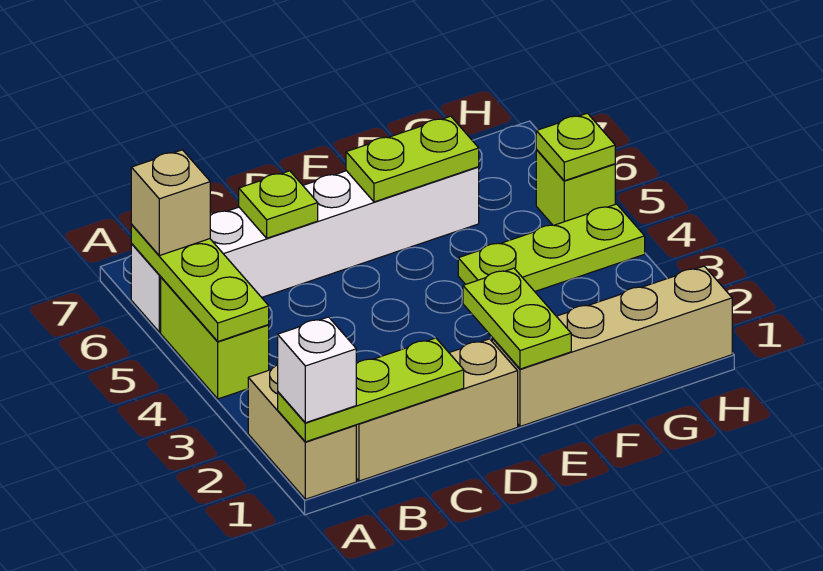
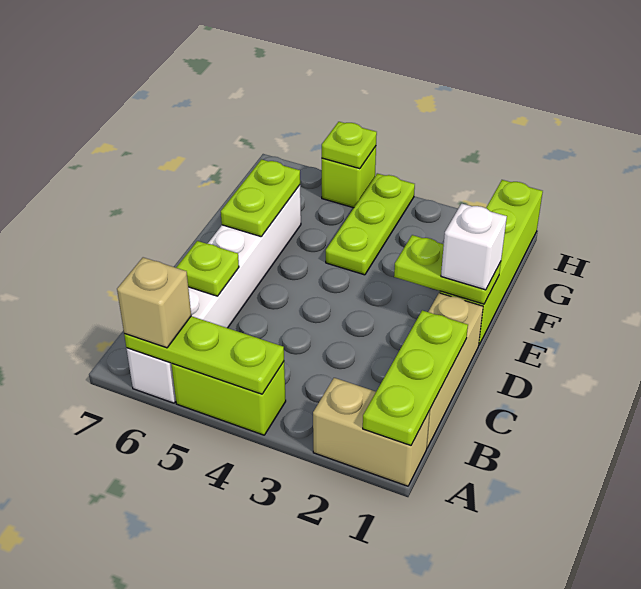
white brick A1 level 3 -> white brick E1 level 3
tan brick E1:H1 level 1 -> lime brick E1:H1 level 1

